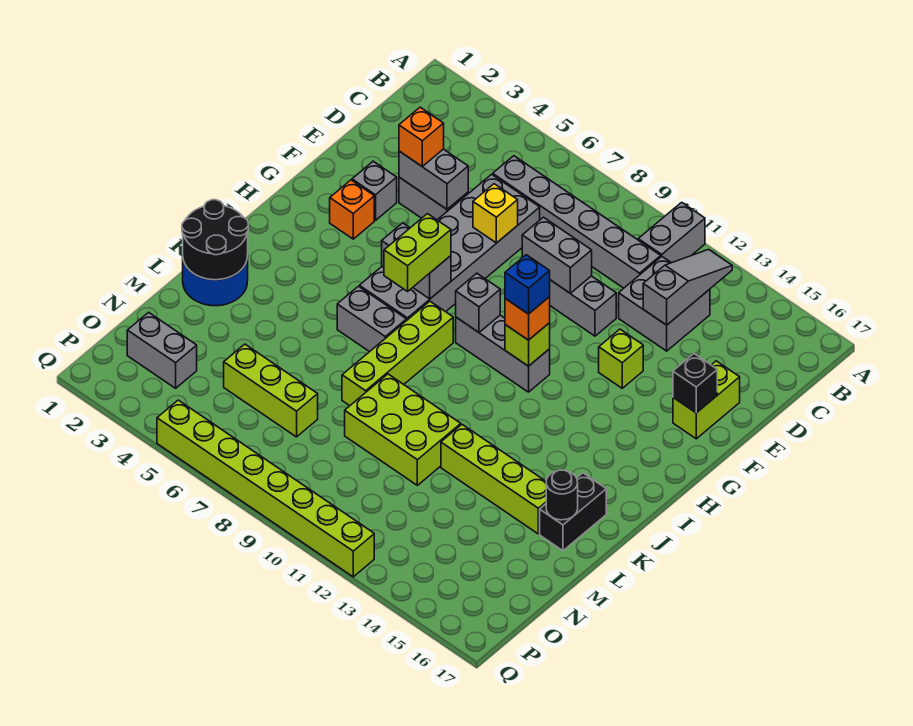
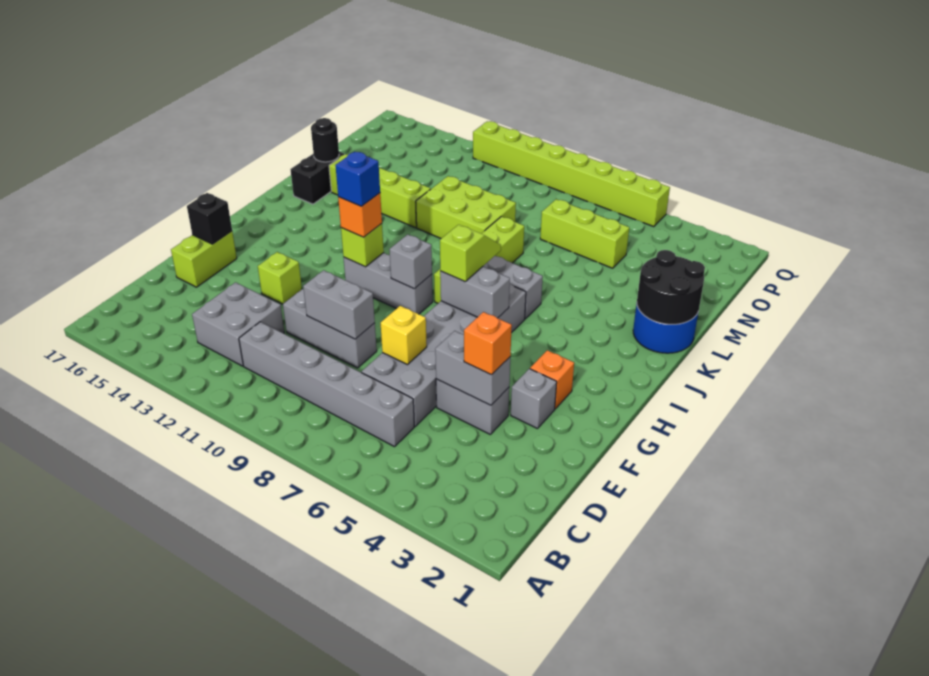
grey brick A11:B11 level 1 -> none
grey slope B13:D13 level 2 top D -> none
lime brick H7:I7 level 3 -> lime slope H7:I7 level 3 top H
grey brick O2:O3 level 1 -> none

